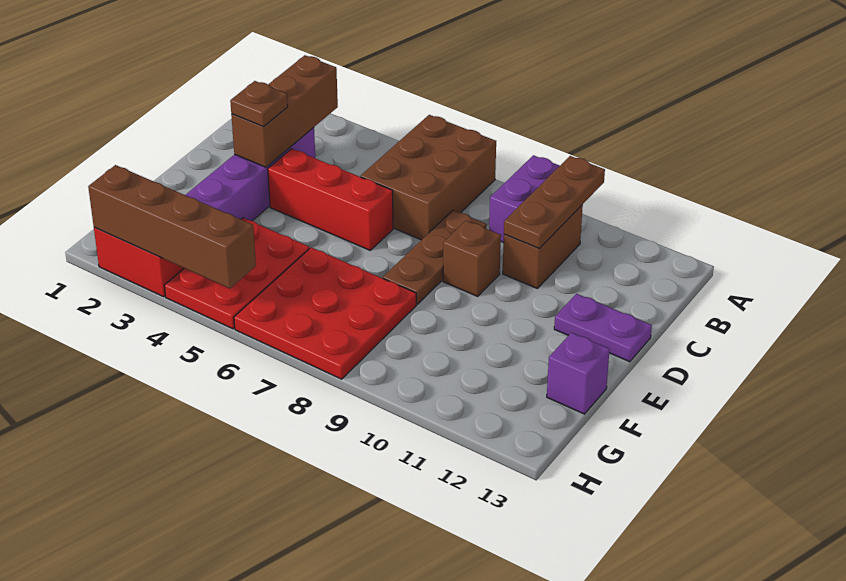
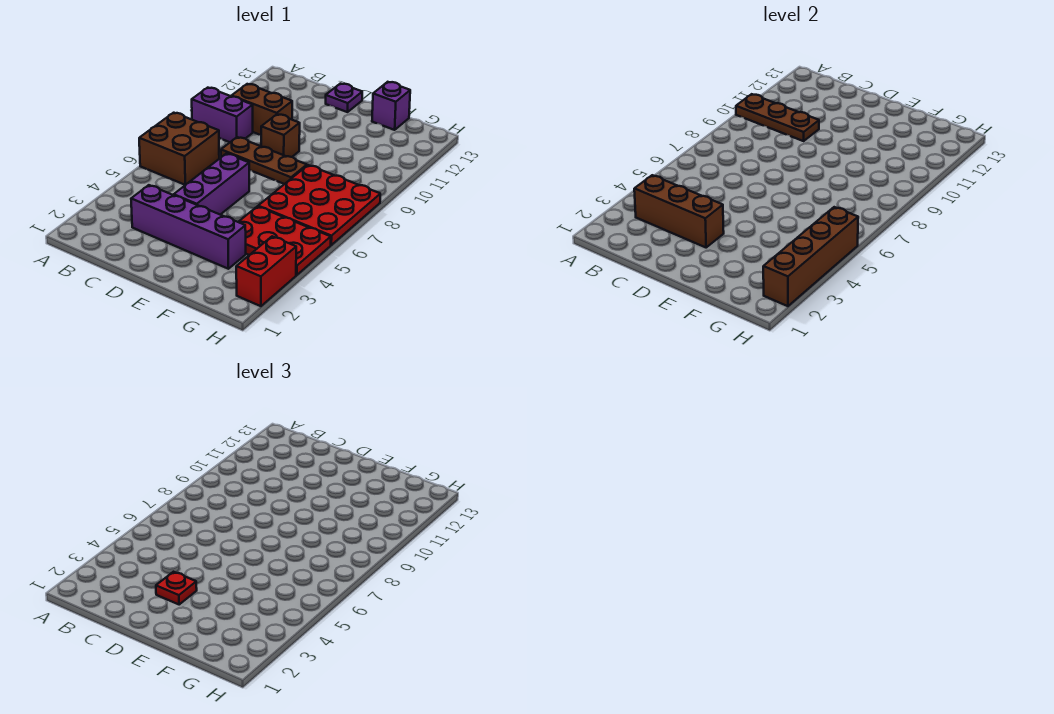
brown brick A6:C7 level 1 -> brown brick A6:B7 level 1
brown plate D3 level 3 -> red plate D3 level 3
red brick D4:D6 level 1 -> purple brick D4:D6 level 1
purple plate D12:D13 level 1 -> purple plate D13 level 1

